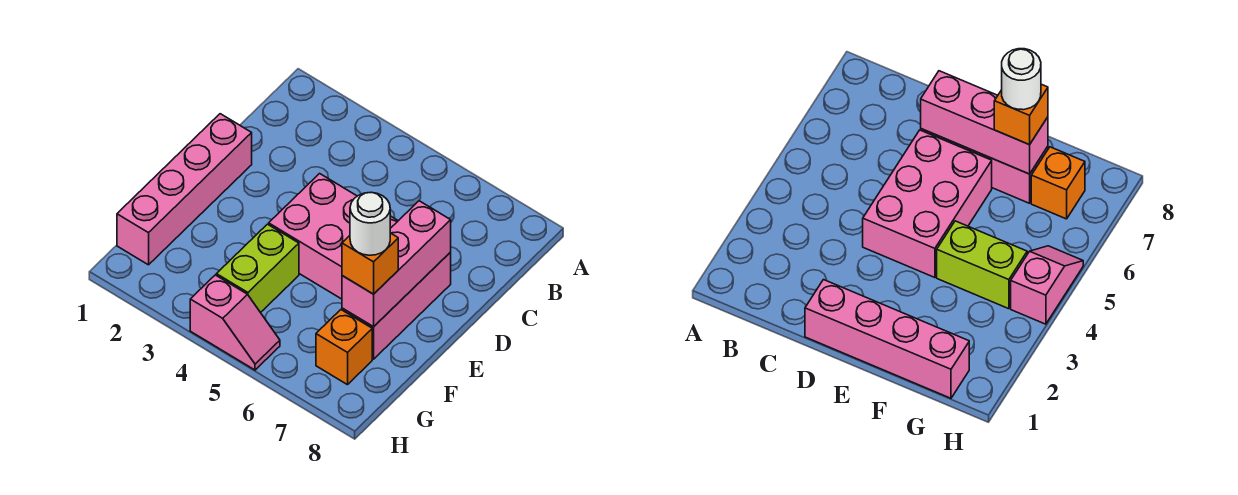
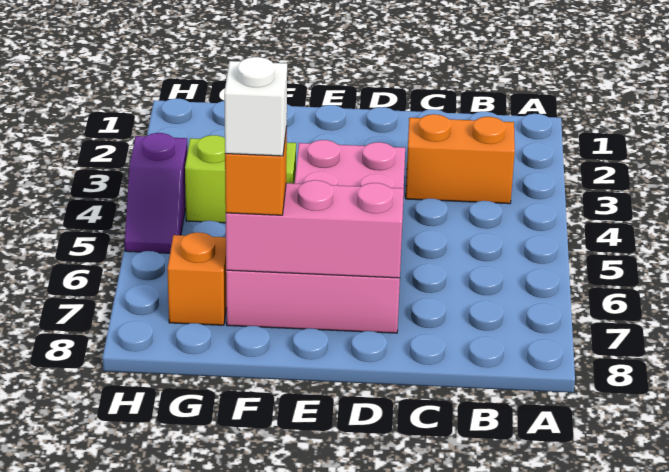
none -> orange brick B3:C3 level 1
pink brick D1:G1 level 1 -> none
white round brick F7 level 4 -> white brick F7 level 4
pink slope H4:H5 level 1 top 4 -> purple slope H4:H5 level 1 top 4

